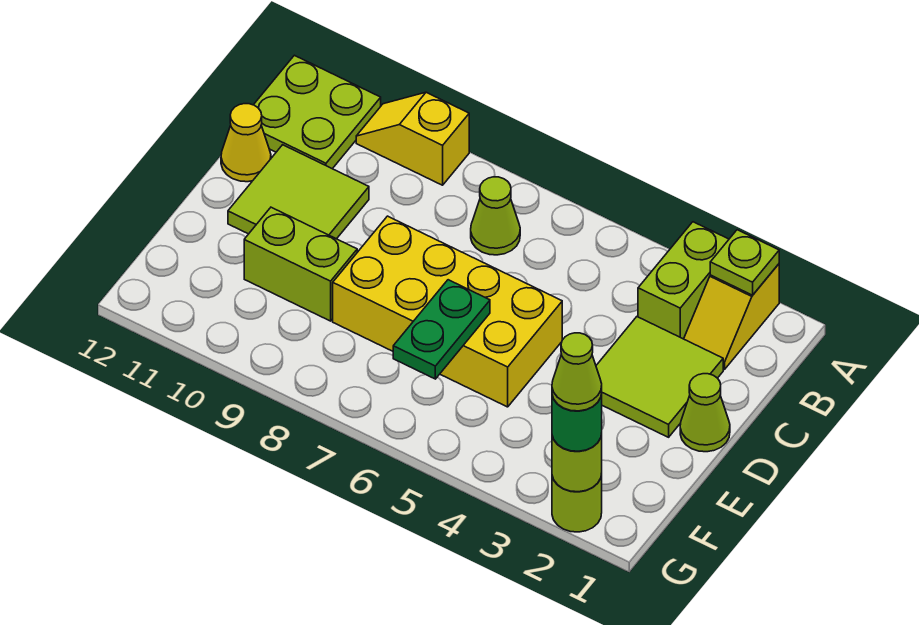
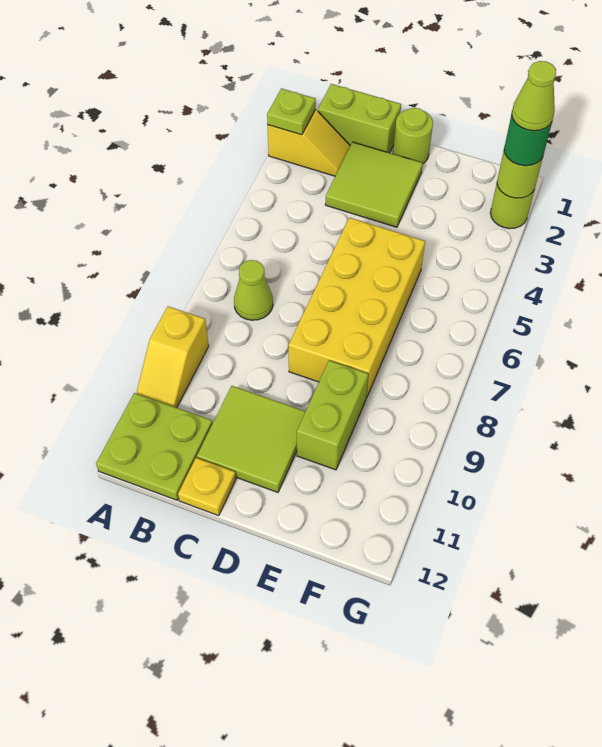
lime brick A3:B3 level 1 -> lime brick B1:C1 level 1
yellow cone C12 level 1 -> yellow plate C12 level 1
lime cone D1 level 1 -> lime round brick D1 level 1
green plate E6:F6 level 2 -> none

